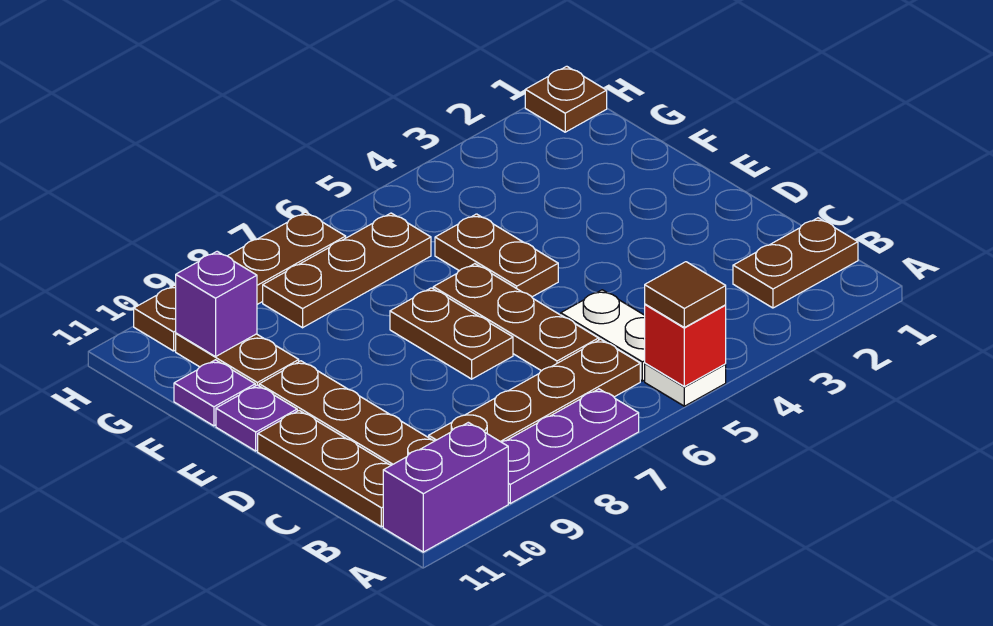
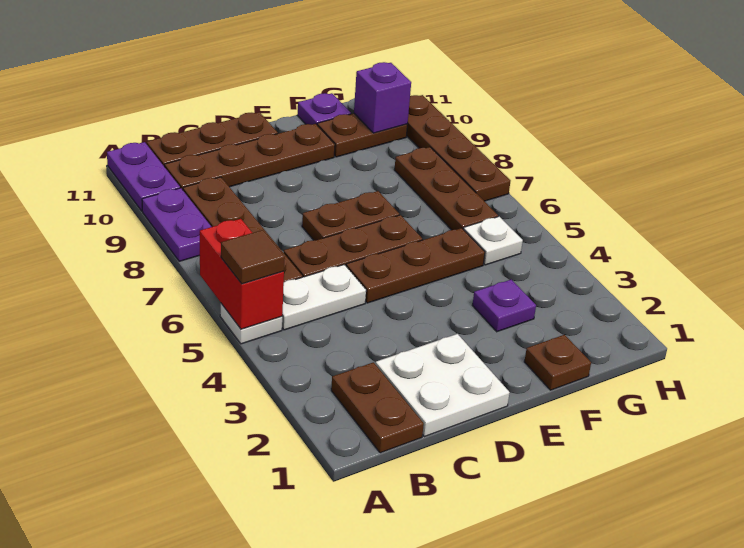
red brick A5 level 2 -> red brick A5:A6 level 2
purple plate A7:A9 level 1 -> purple plate A8:A9 level 1
purple brick A10:A11 level 1 -> purple plate A10:A11 level 1
none -> white plate C1:D2 level 1
brown plate E5:F5 level 1 -> brown plate D5:F5 level 1
purple plate E11 level 1 -> purple plate F3 level 1
none -> white plate G5 level 1
brown plate H1 level 1 -> brown plate F1 level 1

